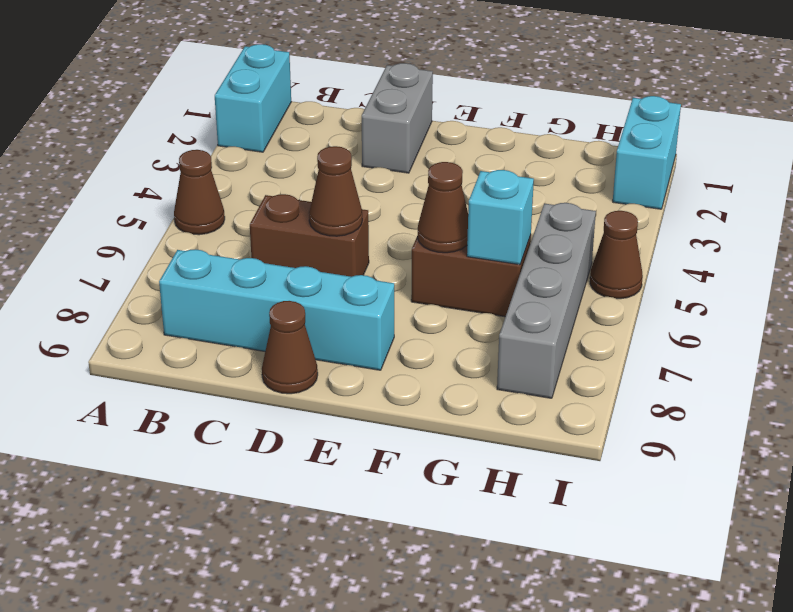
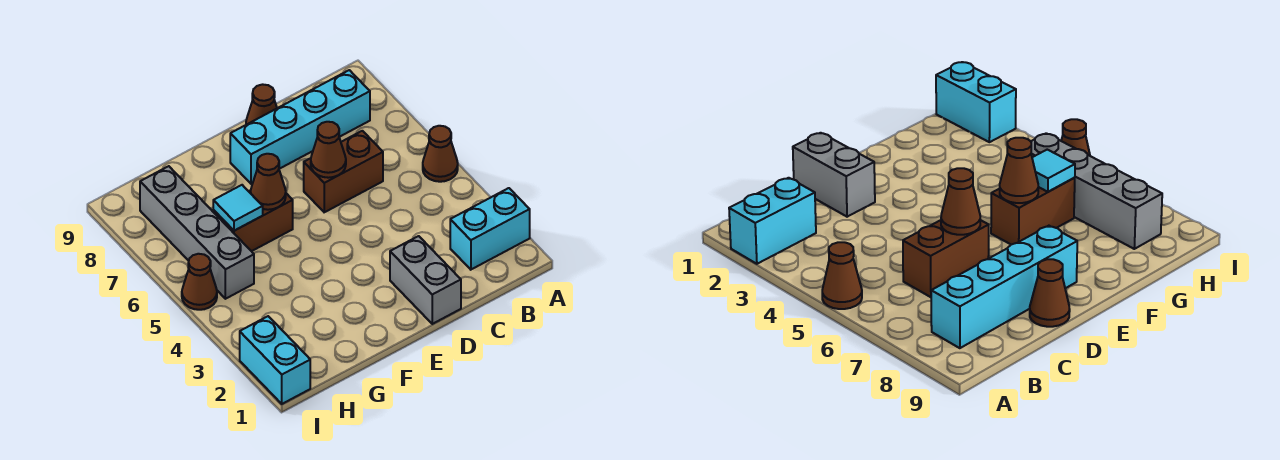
cyan brick A1:A2 level 1 -> cyan brick A2:B2 level 1
cyan brick G6 level 2 -> cyan tile G6 level 2

